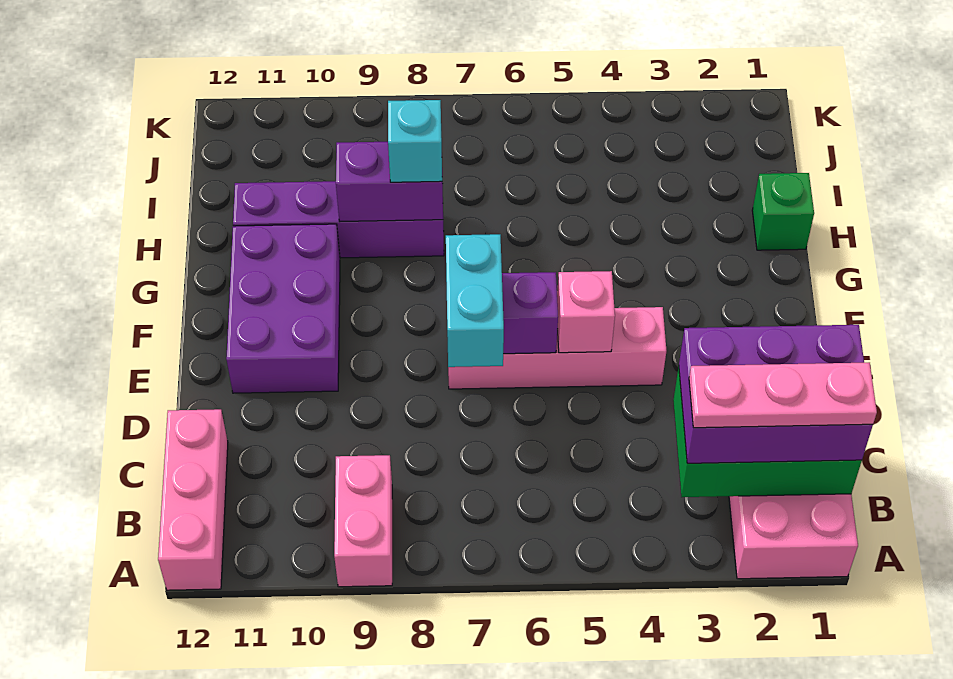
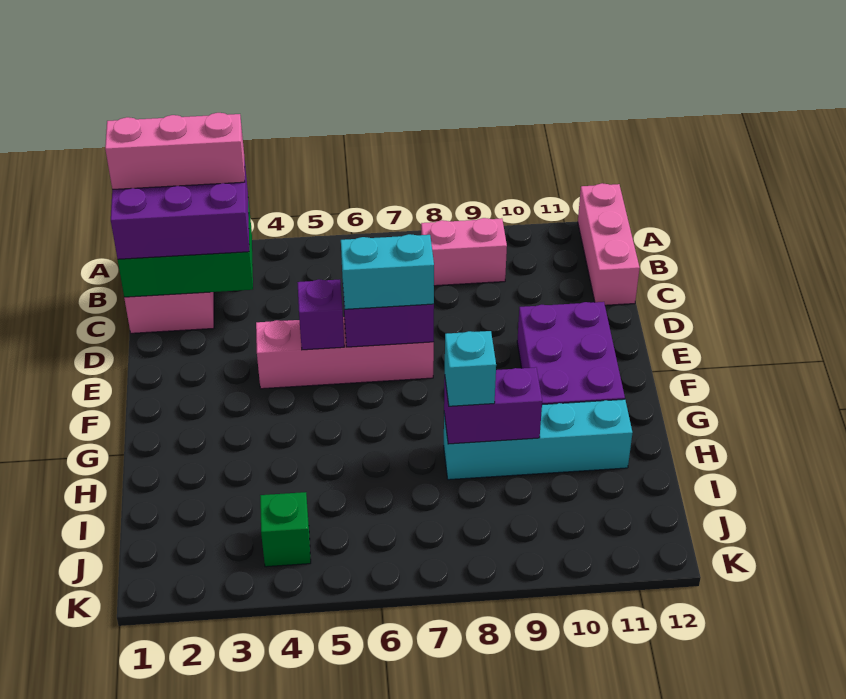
pink brick A9:B9 level 1 -> pink brick B8:B9 level 1
pink plate B1:B3 level 4 -> pink brick B1:B3 level 4
cyan brick D7:E7 level 3 -> cyan brick E6:E7 level 3
pink brick E5 level 2 -> purple brick E5 level 2
green brick H1 level 1 -> green brick J4 level 1
purple brick H8:H11 level 1 -> cyan brick H8:H11 level 1

